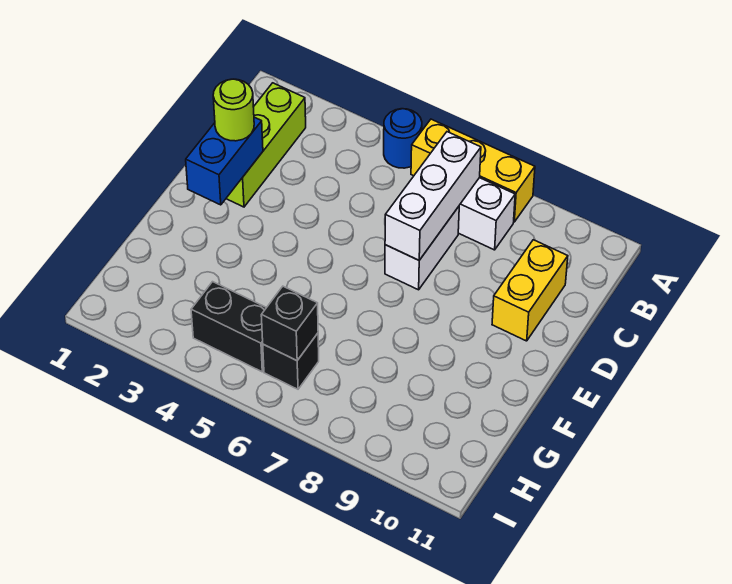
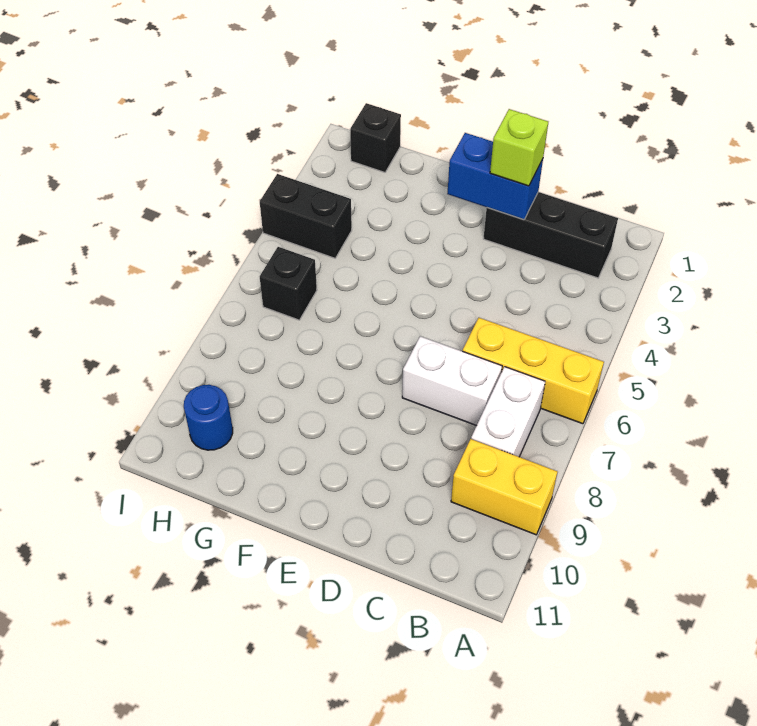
blue round brick A5 level 1 -> blue round brick H10 level 1
yellow brick A6:A8 level 1 -> yellow brick A6:C6 level 1
lime brick B2:D2 level 1 -> black brick B2:D2 level 1
white brick B7:D7 level 2 -> none
yellow brick C10:D10 level 1 -> yellow brick A9:B9 level 1
lime round brick D2 level 3 -> lime brick D2 level 3
black brick H4:H5 level 1 -> black brick H4:I4 level 1
black brick H6 level 2 -> black brick H1 level 1

